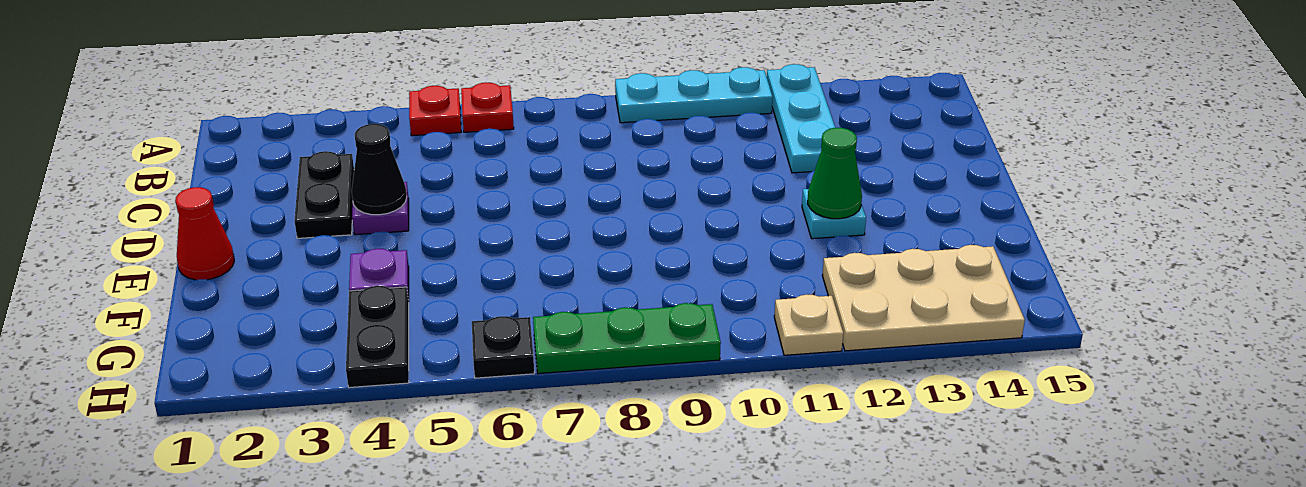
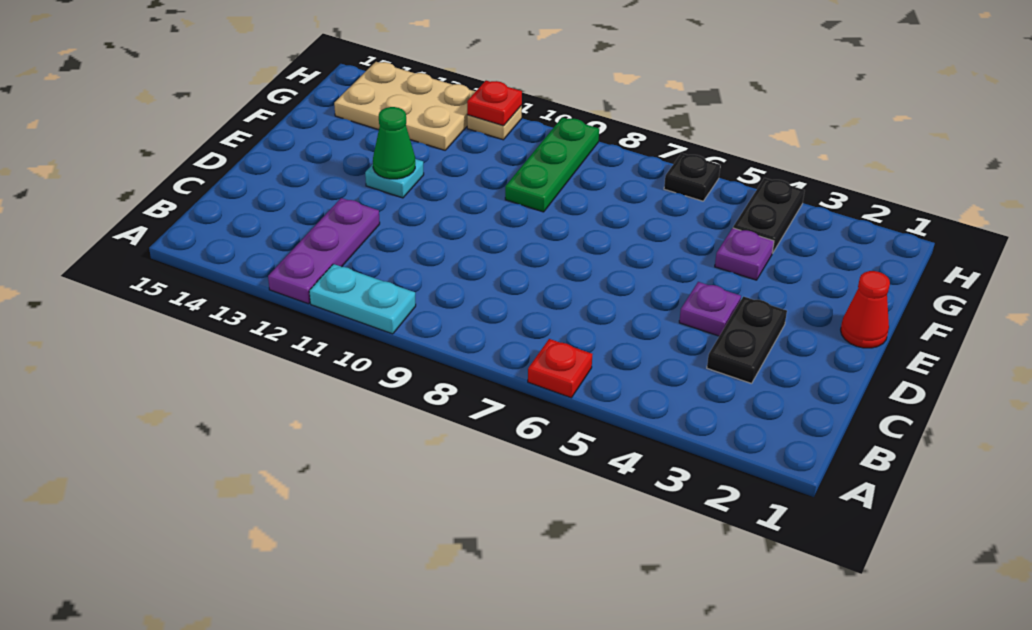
red plate A5 level 1 -> red plate H11 level 2
cyan plate A9:A11 level 1 -> cyan plate A10:A11 level 1
cyan plate A12:C12 level 1 -> purple plate A12:C12 level 1
black cone D4 level 2 -> none
green plate H7:H9 level 1 -> green plate F9:H9 level 1

